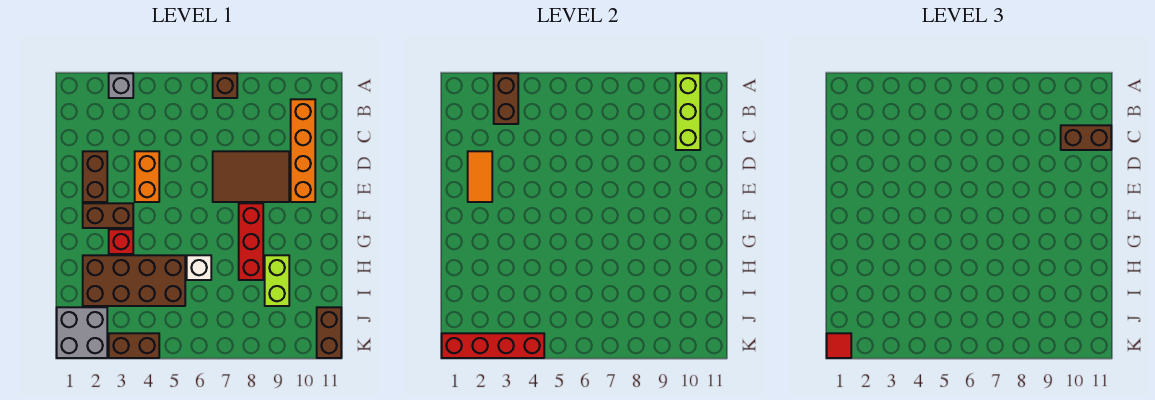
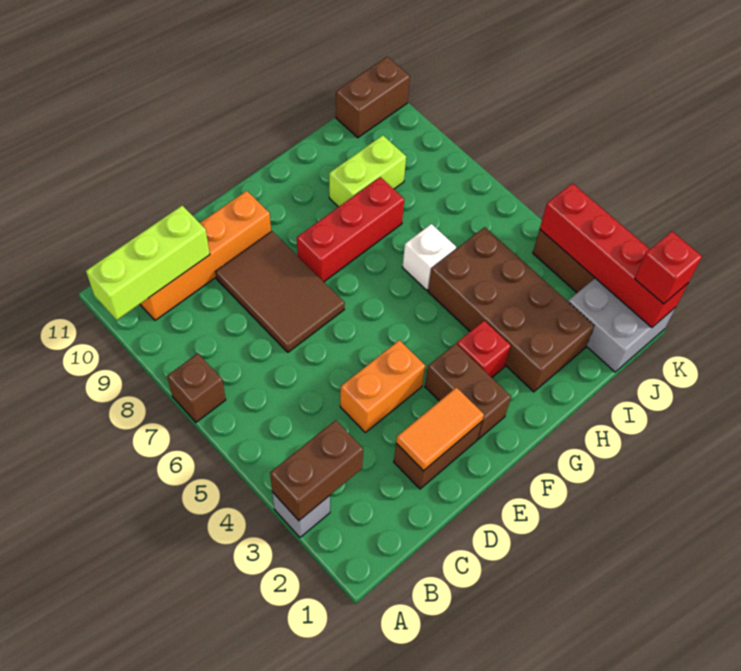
brown brick C10:C11 level 3 -> none
red tile K1 level 3 -> red brick K1 level 3

